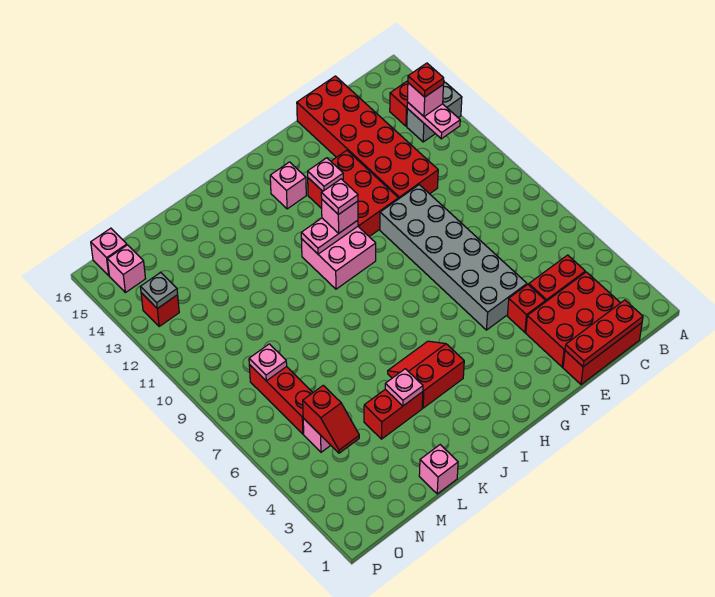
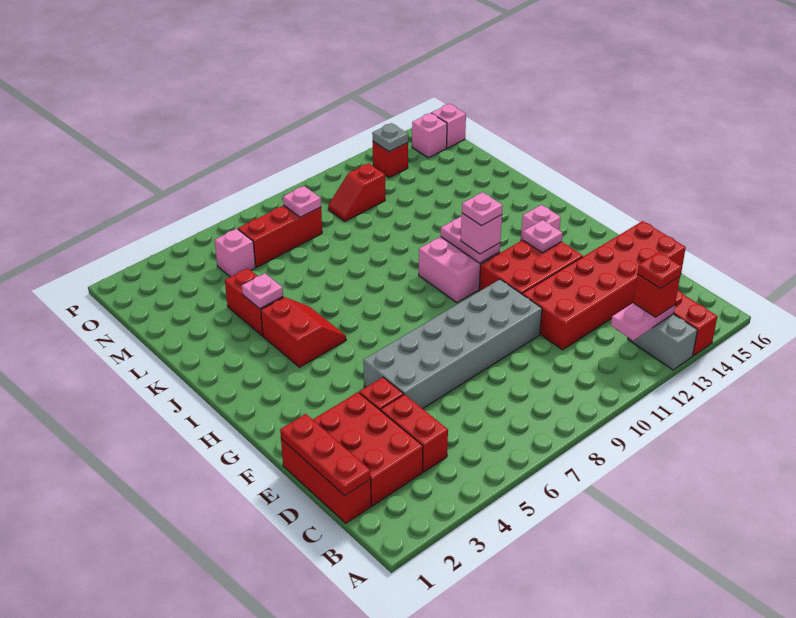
pink brick B13 level 3 -> red brick B13 level 3
pink brick L1 level 1 -> none
red slope N4:N5 level 2 top 5 -> red slope N10:N11 level 1 top 11

